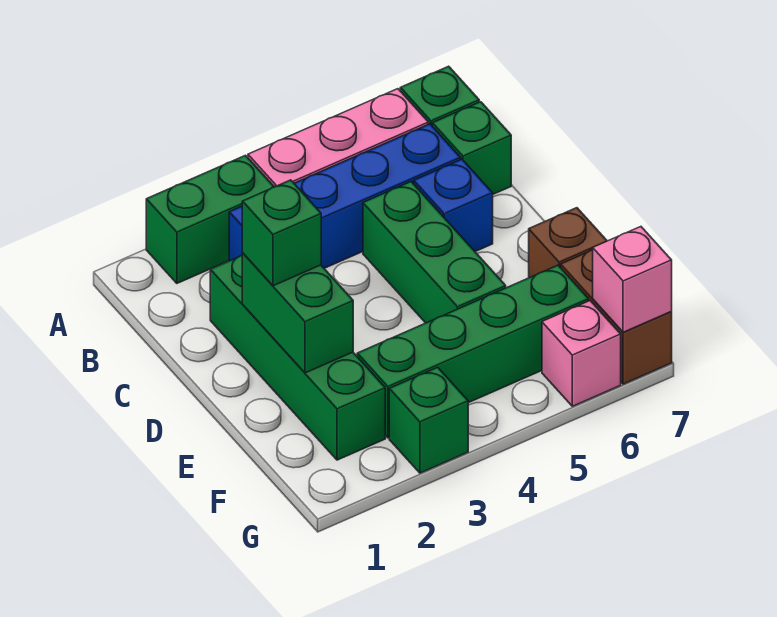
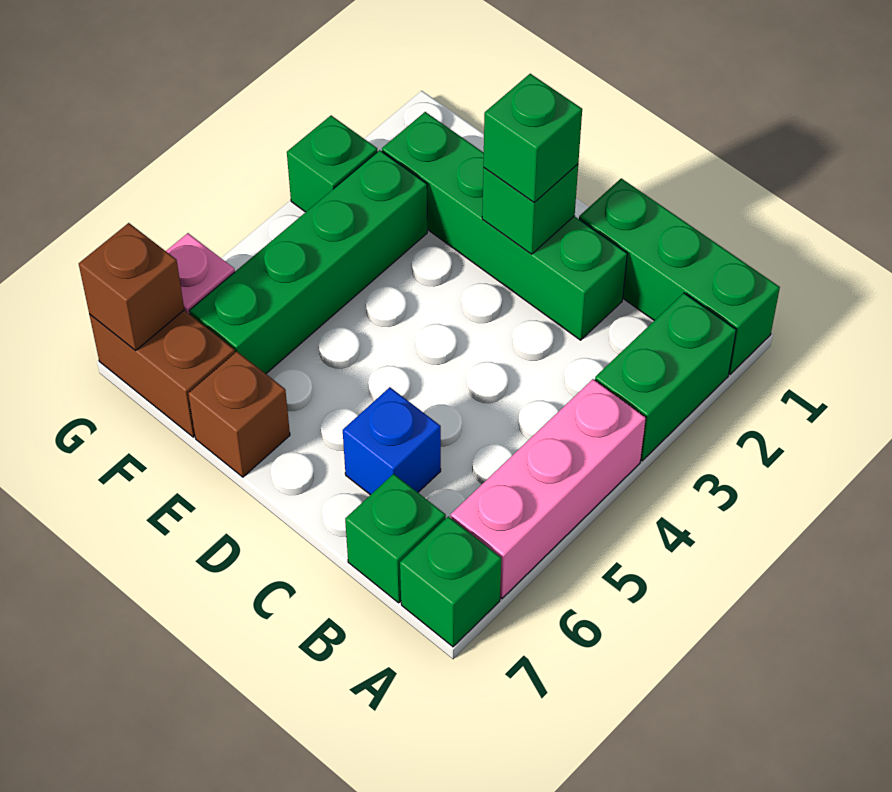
blue brick B3:B6 level 1 -> none
green brick C5:E5 level 1 -> green brick A1:C1 level 1
green brick D2:E2 level 2 -> green brick D2 level 2
pink brick G7 level 2 -> brown brick G7 level 2

